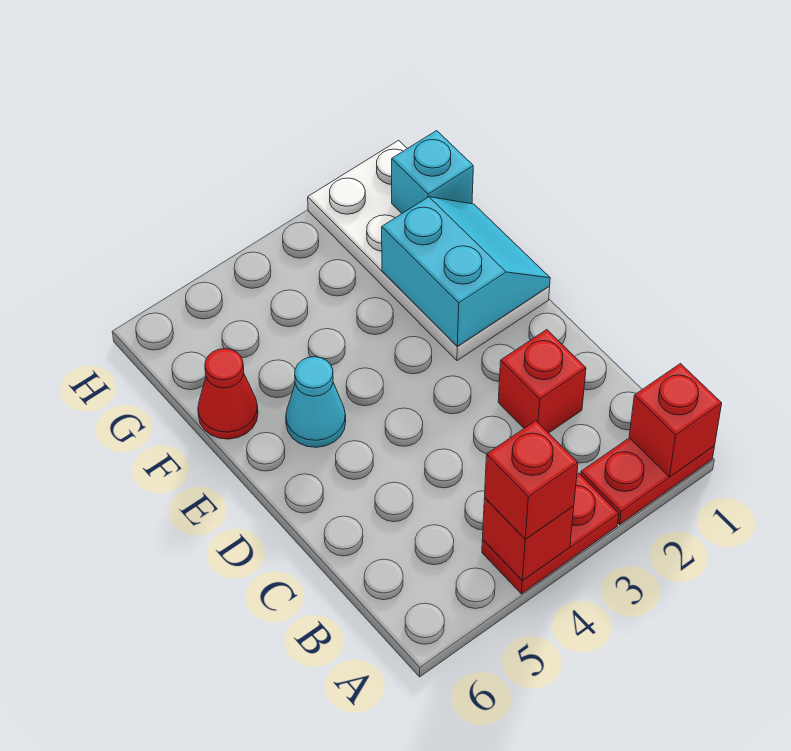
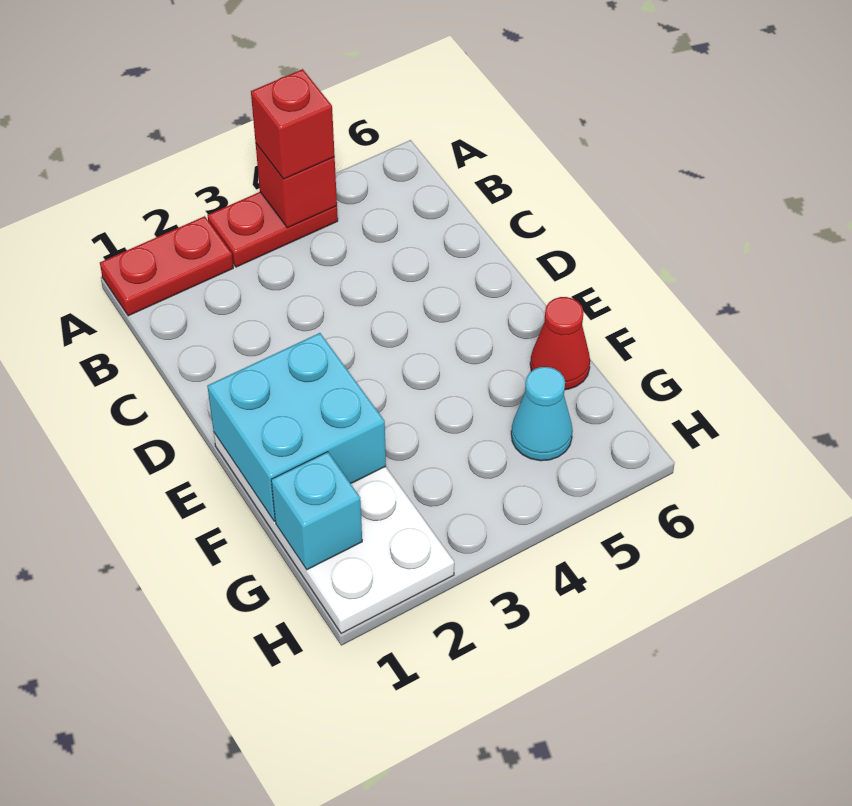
red brick A1 level 2 -> none
red brick C2 level 1 -> none
cyan slope E1:F2 level 2 top 2 -> cyan brick E1:F2 level 2
cyan cone E5 level 1 -> cyan cone G5 level 1

